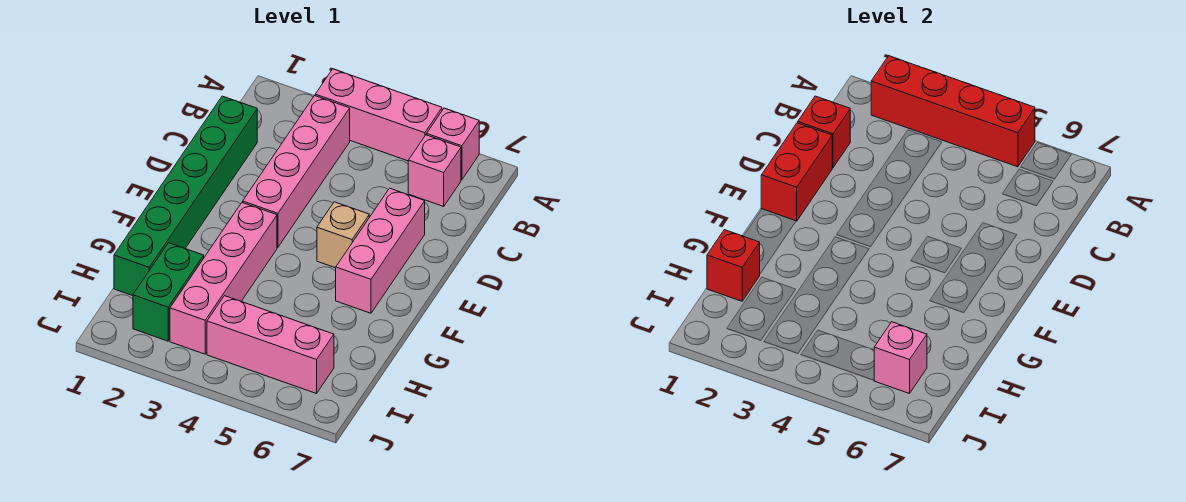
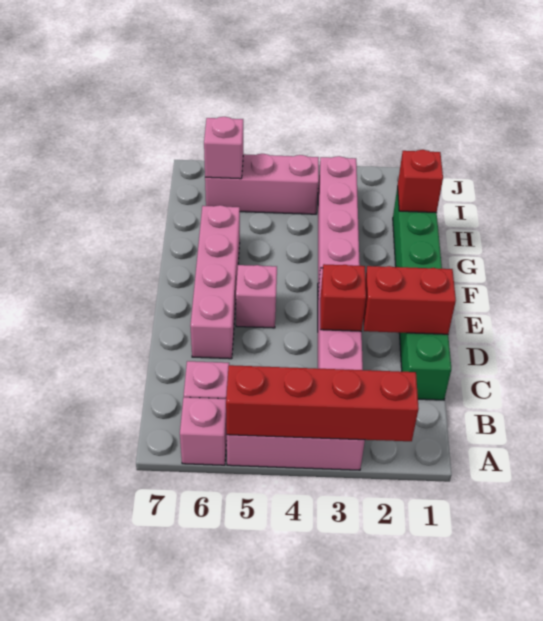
red brick C1 level 2 -> red brick D3 level 2
red brick D1:E1 level 2 -> red brick D1:D2 level 2
pink brick D6:F6 level 1 -> pink brick D6:G6 level 1
tan brick E5 level 1 -> pink brick E5 level 1
green brick H2:I2 level 1 -> none

